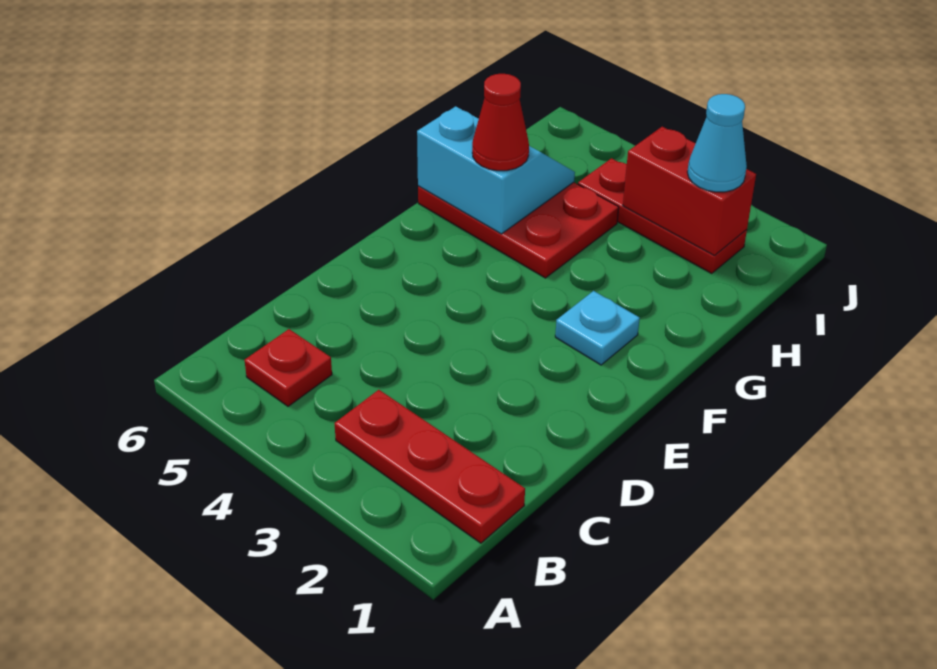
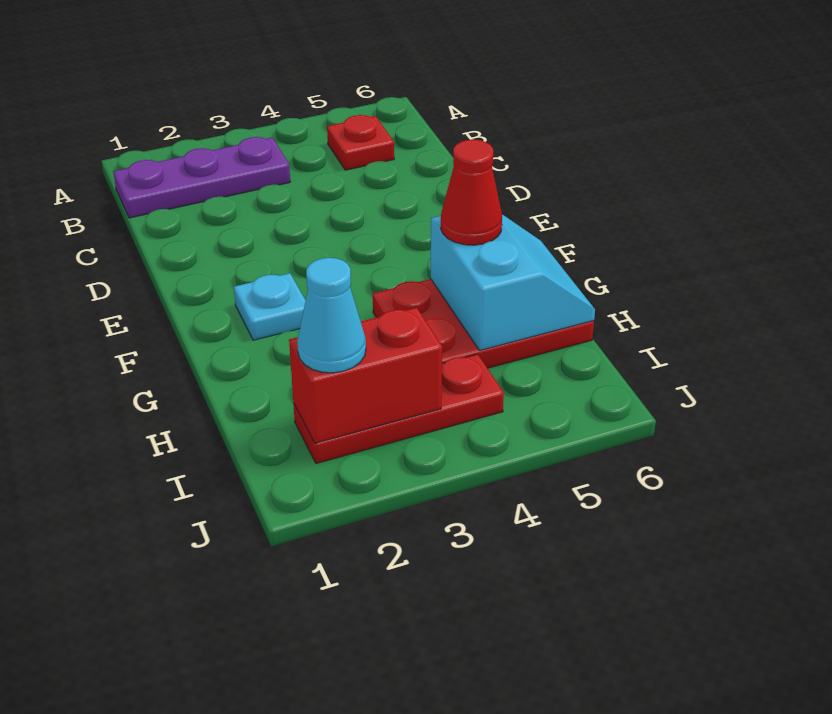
red plate B1:B3 level 1 -> purple plate B1:B3 level 1
cyan slope G5:H6 level 2 top G -> cyan slope G5:H6 level 2 top 5

